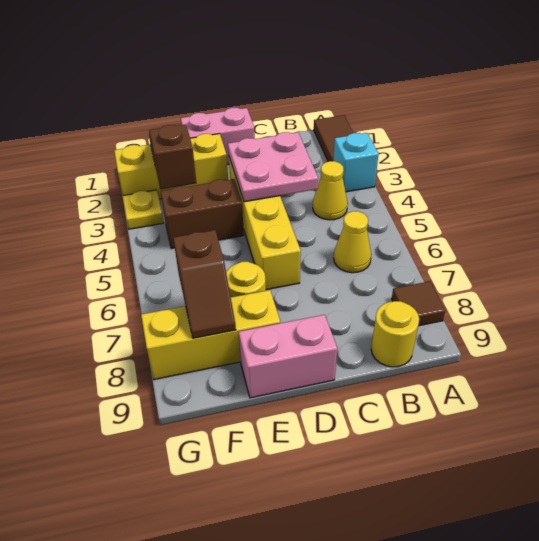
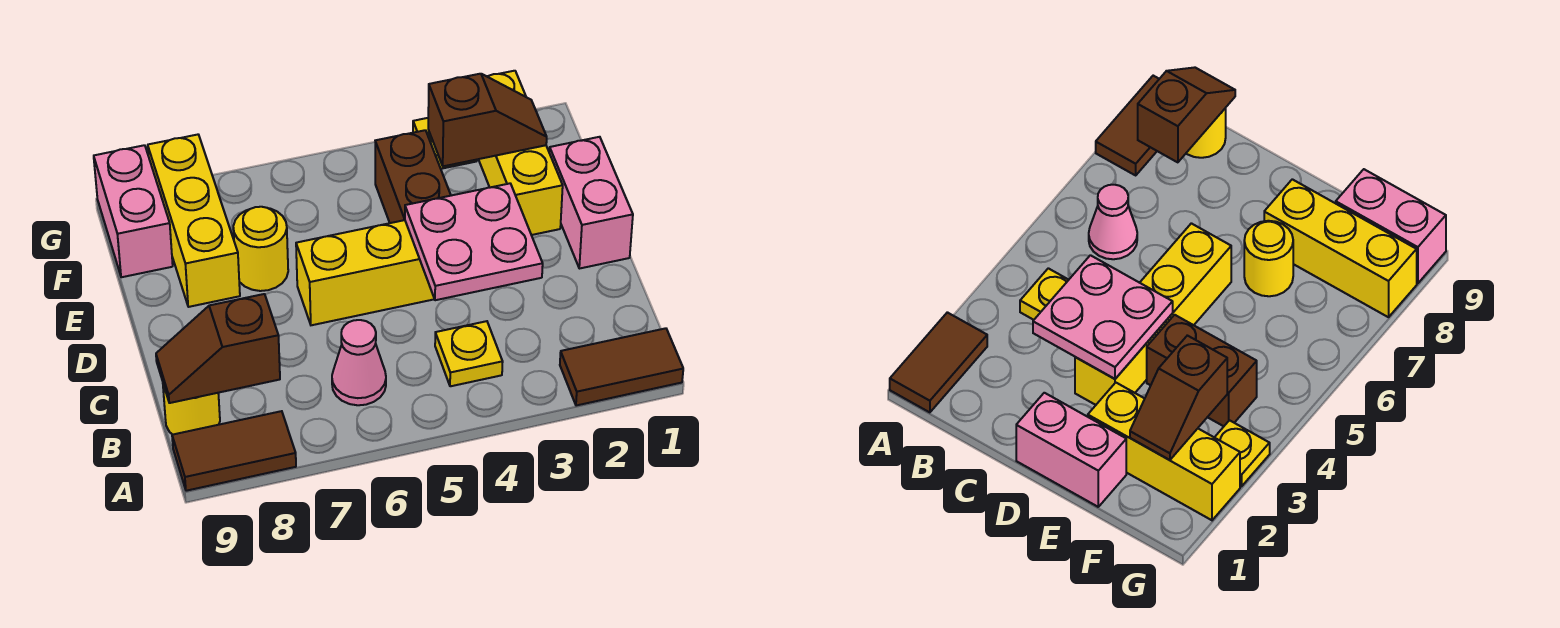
cyan brick A3 level 1 -> none
brown tile A8 level 1 -> brown tile A8:A9 level 1
yellow cone B4 level 1 -> yellow plate B4 level 1
yellow cone B6 level 1 -> pink cone B6 level 1
pink brick D9:E9 level 1 -> pink brick F9:G9 level 1
brown slope F7:F8 level 2 top 7 -> brown slope B8:B9 level 2 top 8

